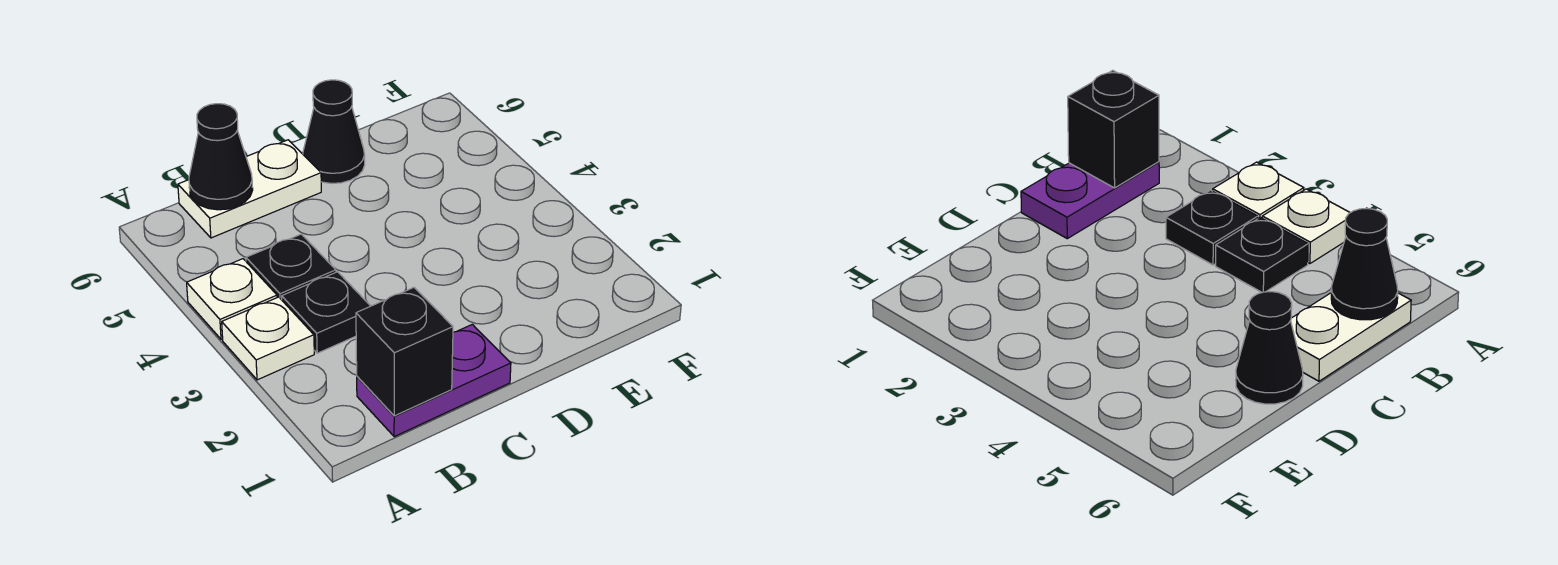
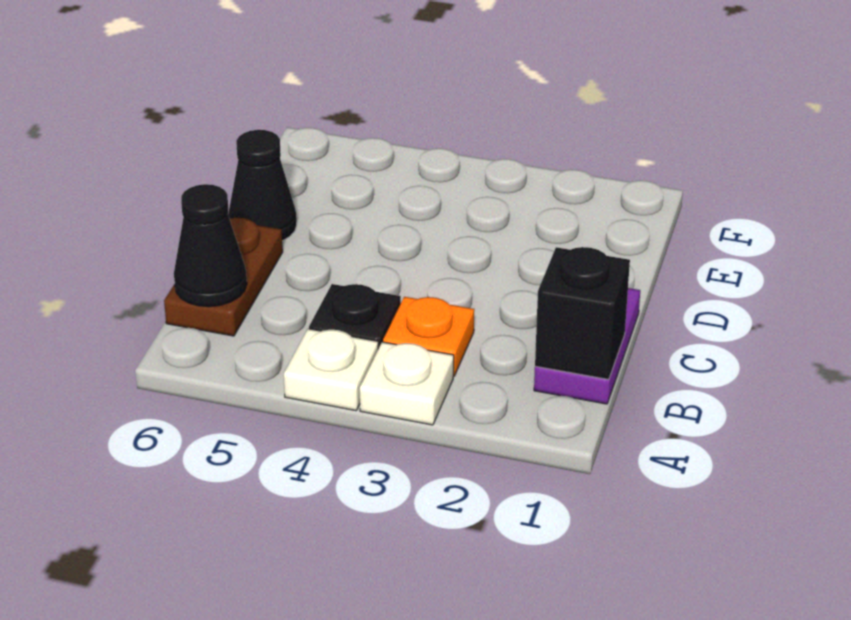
black plate B3 level 1 -> orange plate B3 level 1
white plate B6:C6 level 1 -> brown plate B6:C6 level 1

